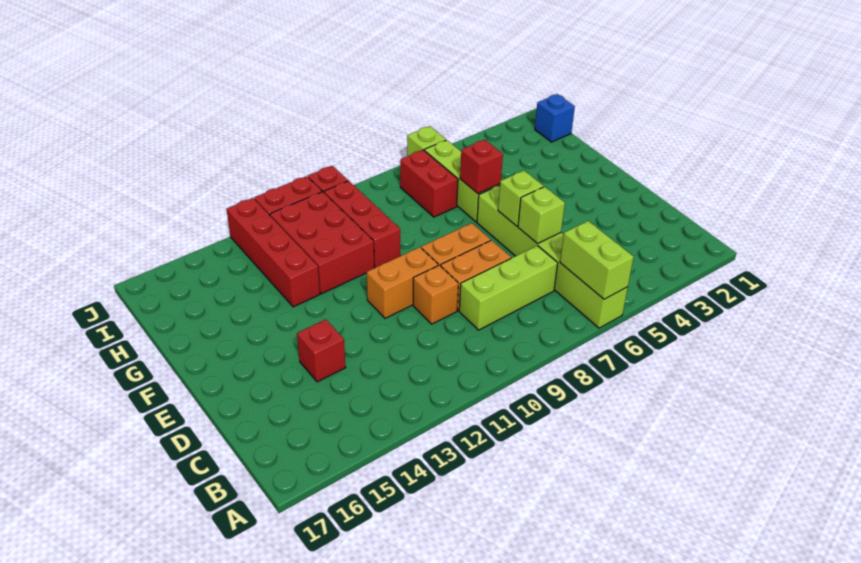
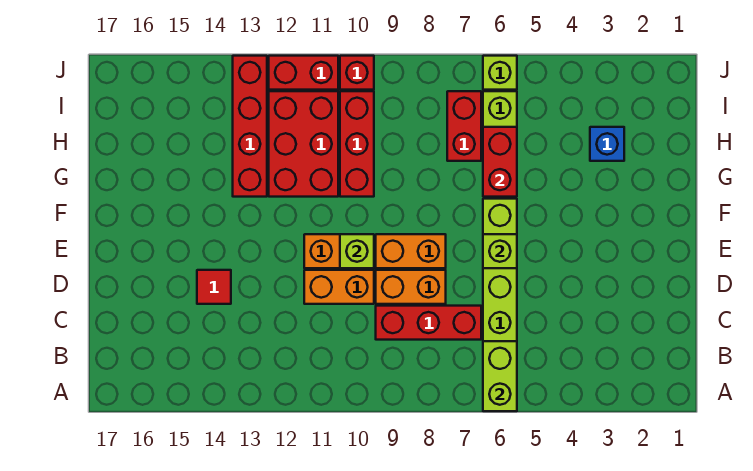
lime brick C7:C9 level 1 -> red brick C7:C9 level 1
lime brick D6 level 2 -> lime brick E10 level 2
orange brick D10 level 1 -> orange brick D10:D11 level 1
red brick D14 level 1 -> red tile D14 level 1
red brick G6 level 2 -> red brick G6:H6 level 2
blue brick I1 level 1 -> blue brick H3 level 1

